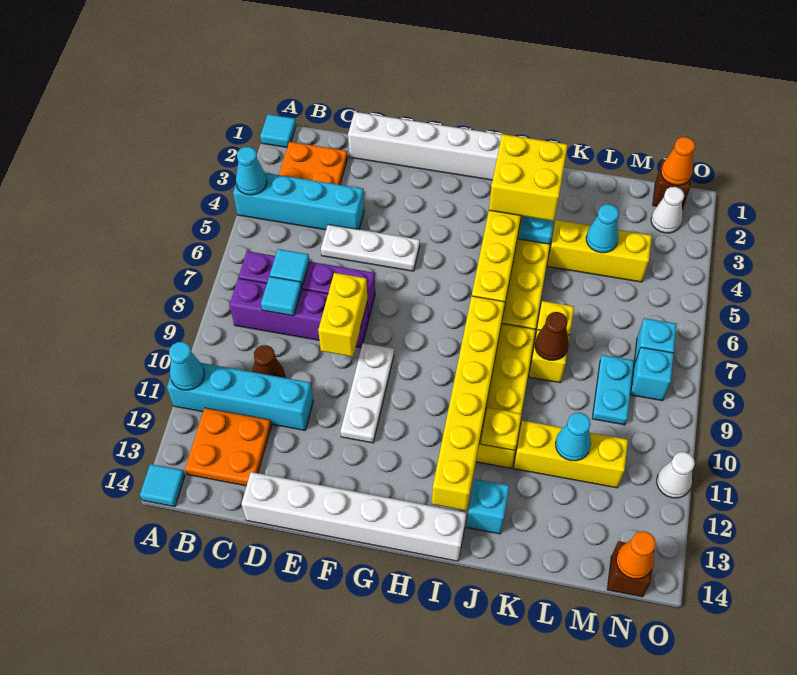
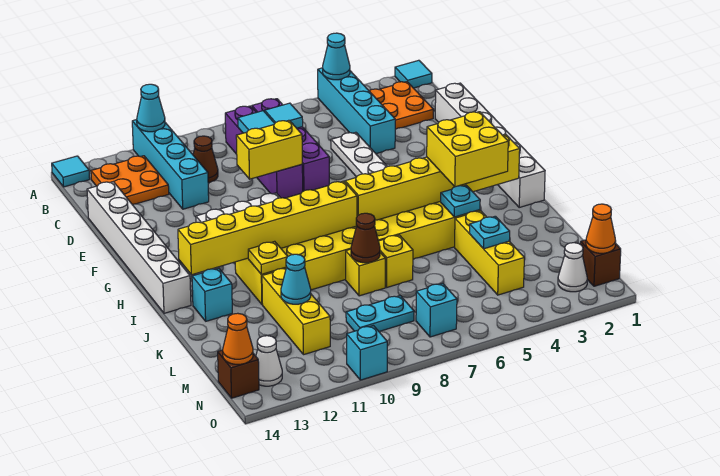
cyan cone L4 level 2 -> cyan plate L4 level 2
cyan brick N8 level 1 -> cyan brick O10 level 1
white cone O11 level 1 -> white cone N13 level 1

